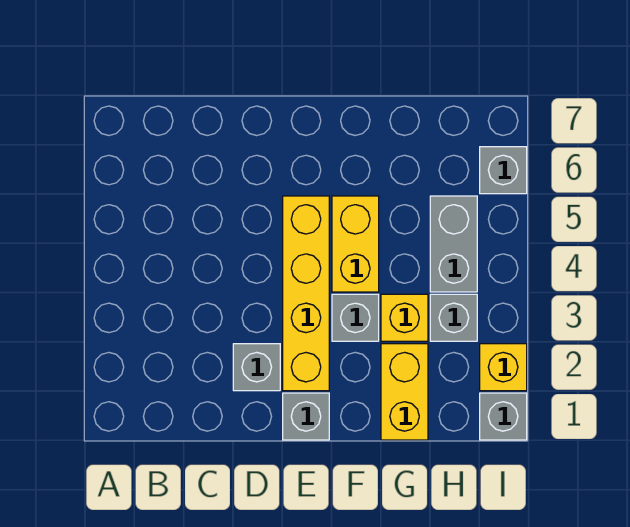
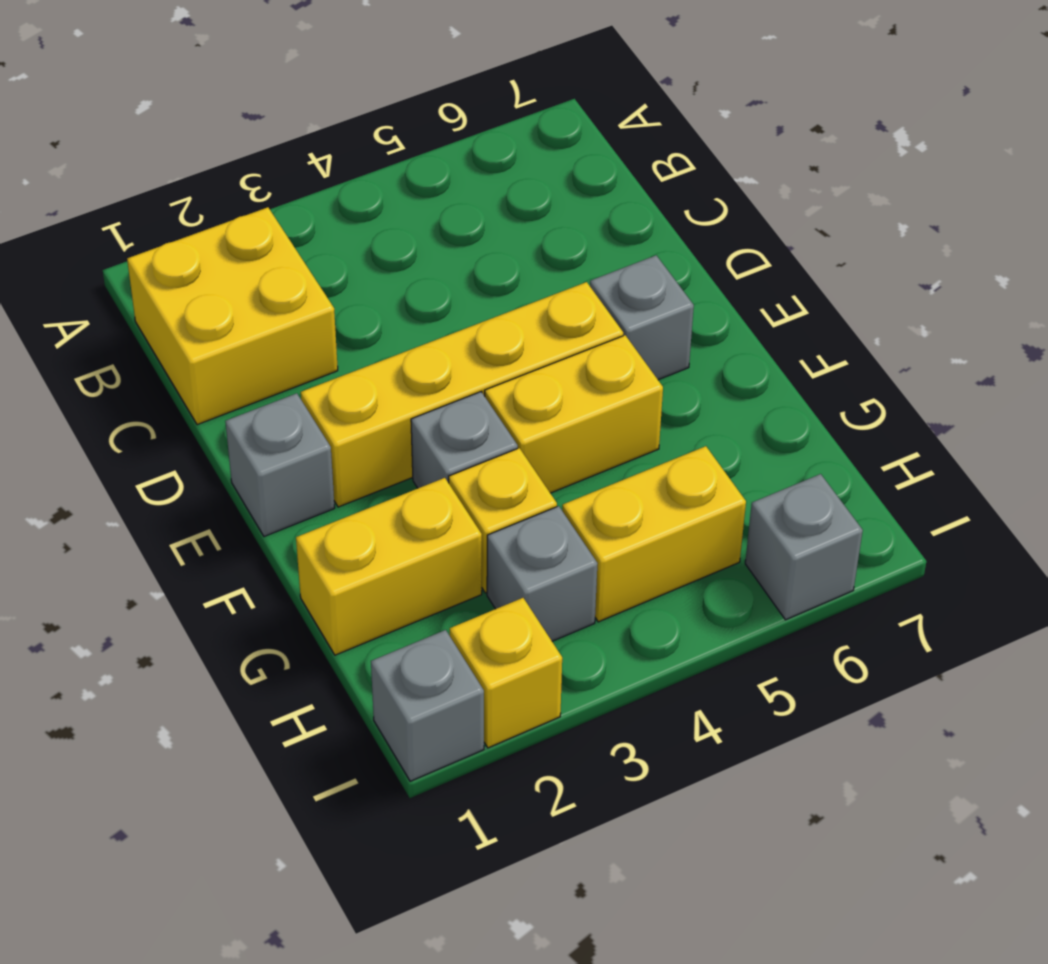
none -> yellow brick B1:C2 level 1
grey brick D2 level 1 -> grey brick E6 level 1
grey brick H4:H5 level 1 -> yellow brick H4:H5 level 1

